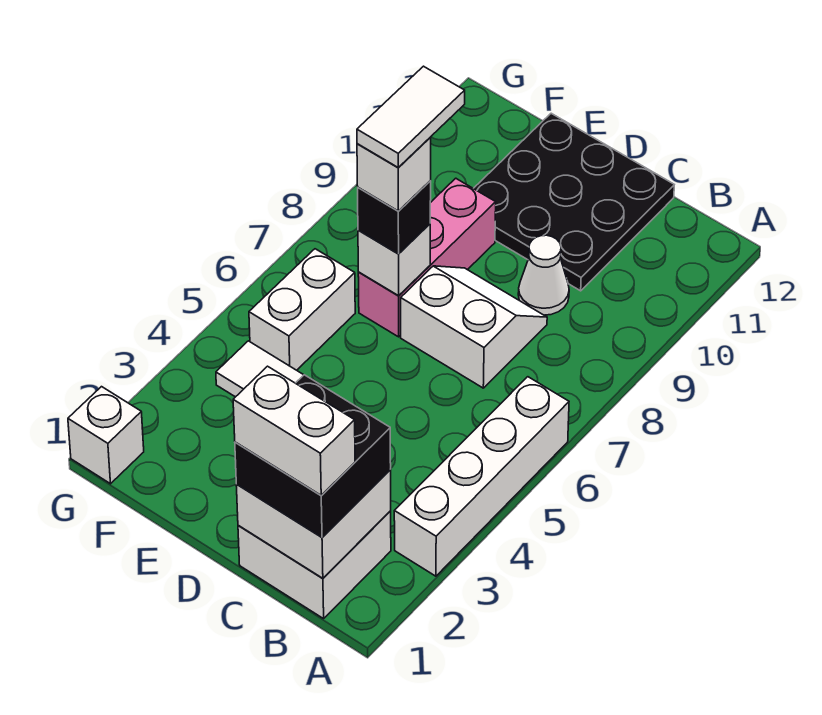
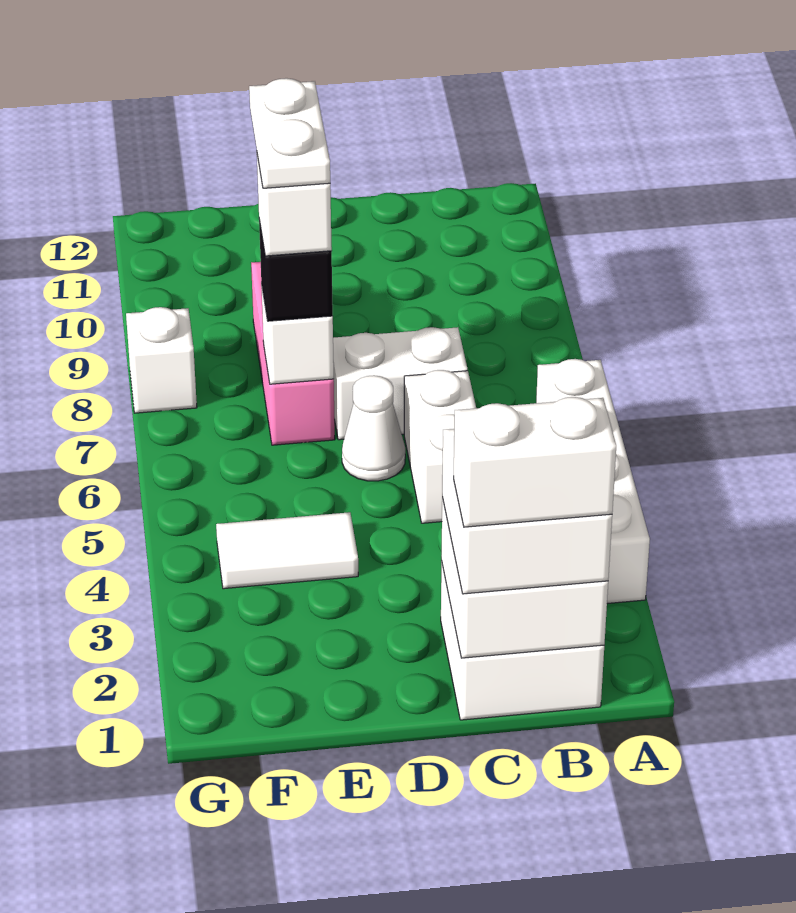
black brick B1:C2 level 3 -> white brick B1:C2 level 3
white cone C9 level 1 -> white cone D6 level 1
black plate C10:E12 level 1 -> none
white tile E7:E8 level 5 -> white plate E7:E8 level 5
white brick F5:F6 level 1 -> white brick C5:C6 level 1
white brick G1 level 1 -> white brick G8 level 1

